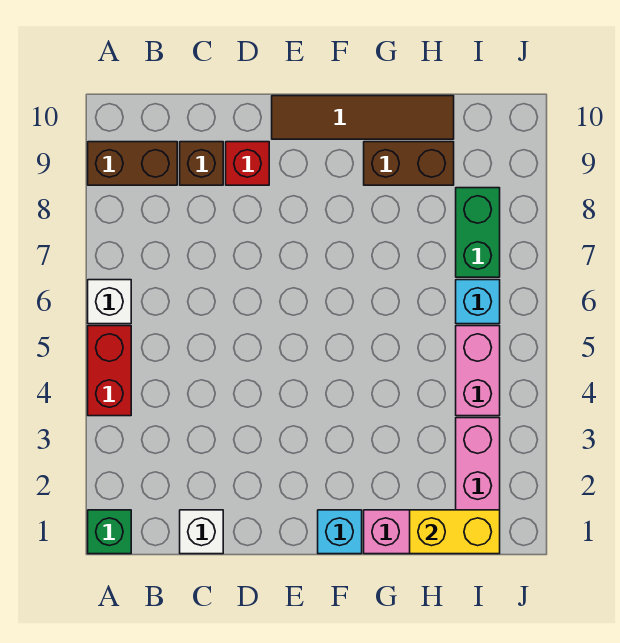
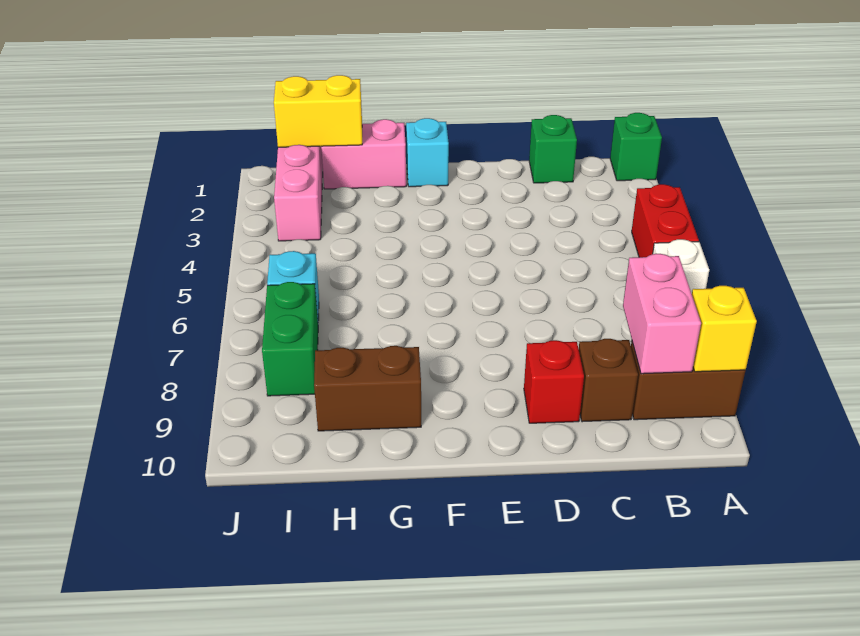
none -> yellow brick A9 level 2
white brick C1 level 1 -> green brick C1 level 1
brown tile E10:H10 level 1 -> none
pink brick I4:I5 level 1 -> pink brick B8:B9 level 2

